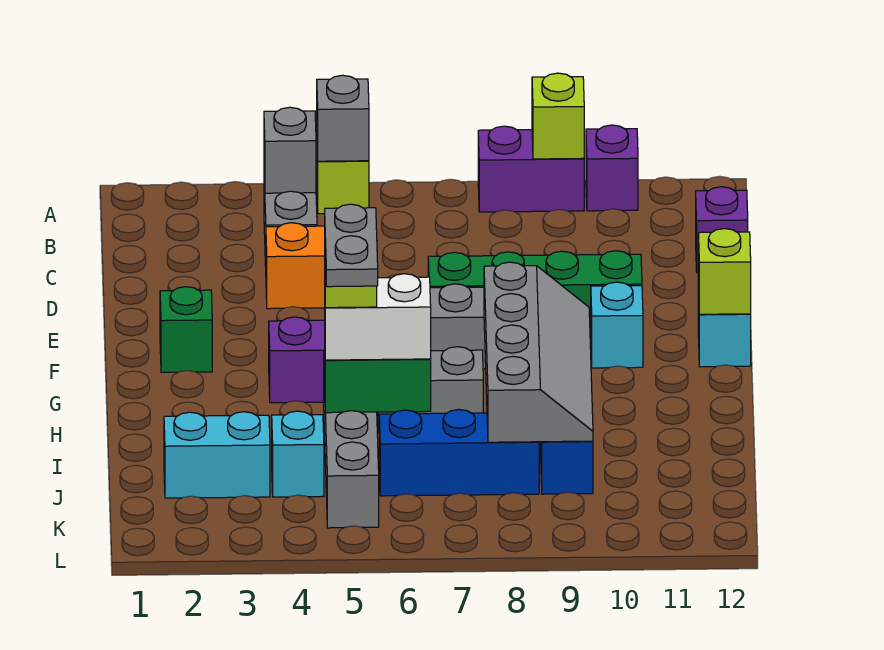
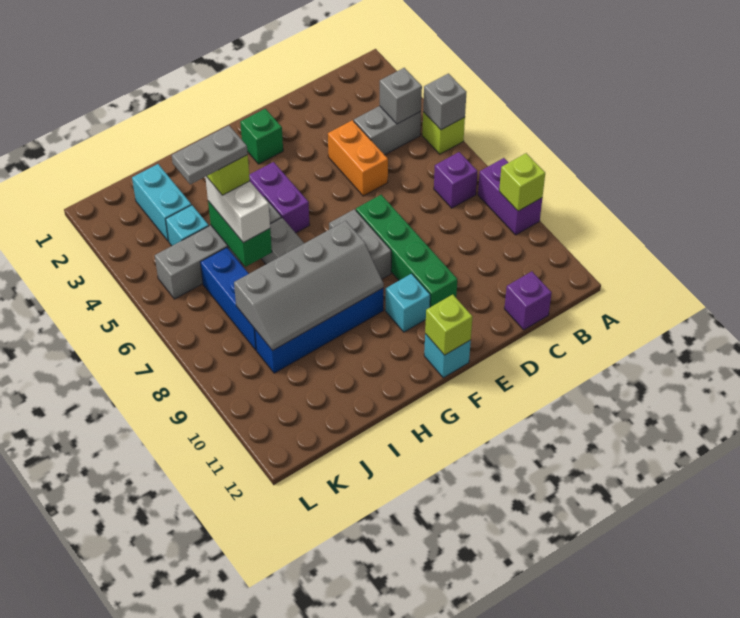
purple brick A10 level 1 -> purple brick B7 level 1

